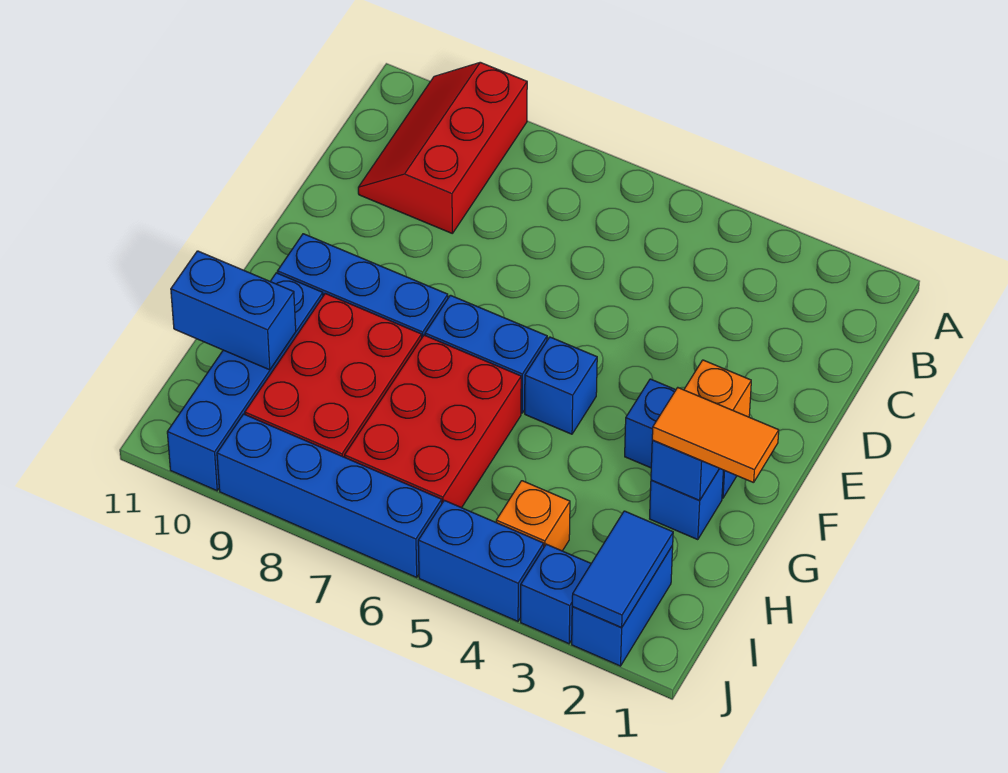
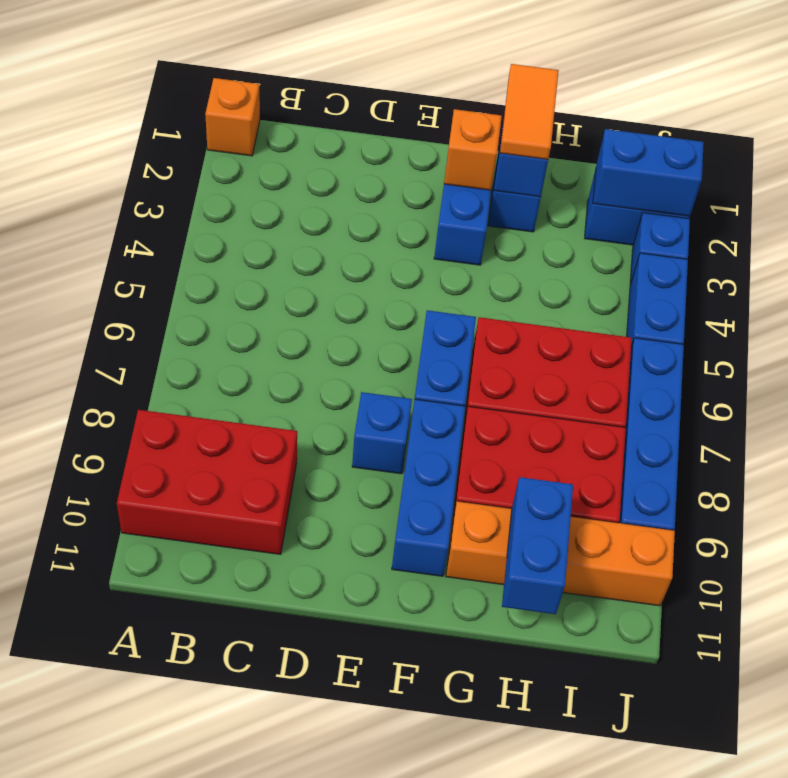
red slope A9:C10 level 1 top 9 -> red brick A9:C10 level 1
blue brick F5 level 1 -> blue brick E8 level 1
blue brick G10:J10 level 1 -> orange brick G10:J10 level 1
blue tile I2:J2 level 2 -> blue brick I2:J2 level 2
orange brick I4 level 1 -> orange brick A1 level 1

